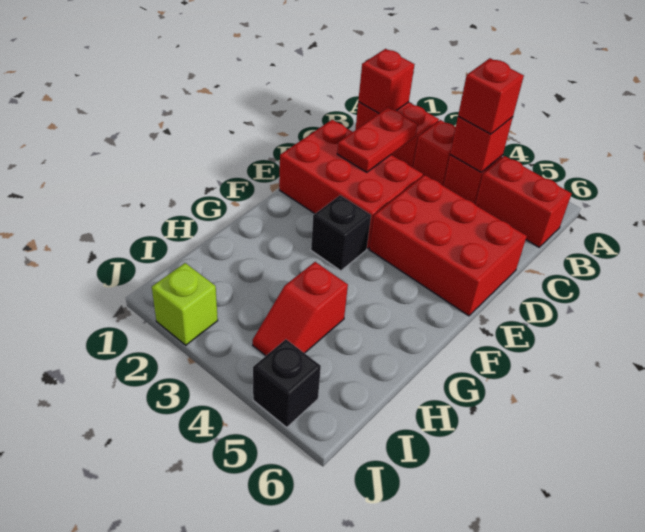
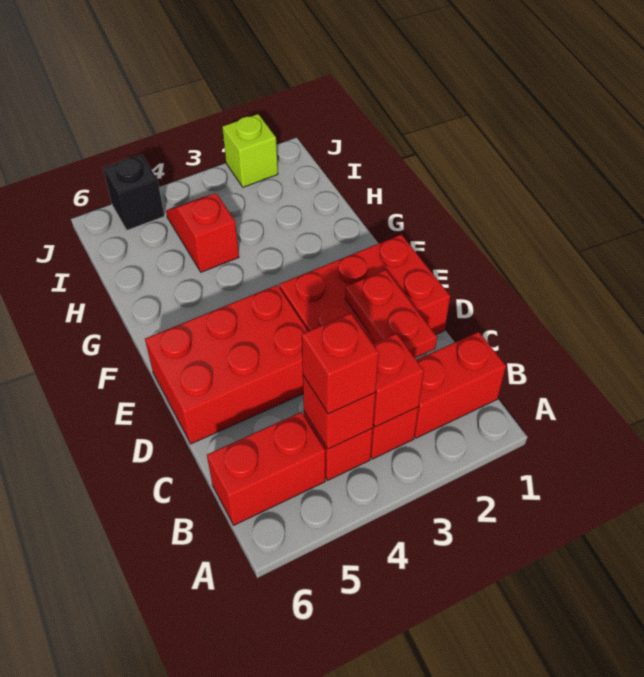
red brick B1 level 2 -> red brick B3 level 2
black brick F3 level 1 -> none

